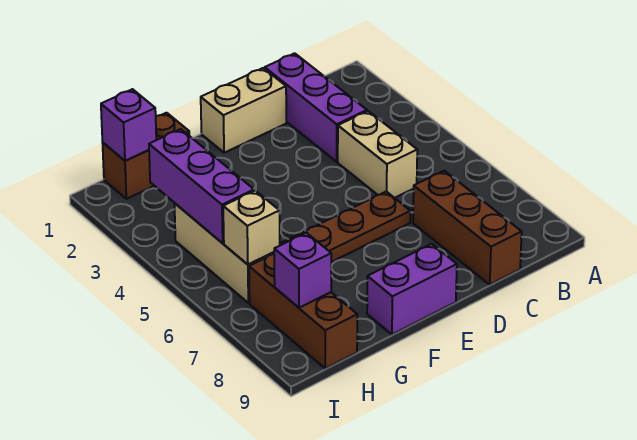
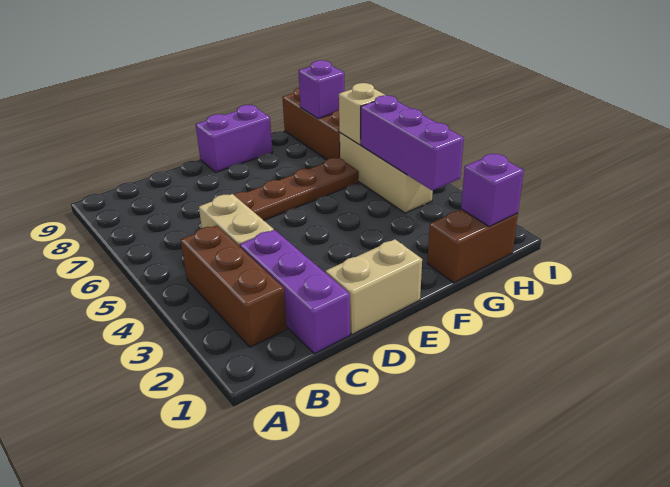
brown brick C7:C9 level 1 -> brown brick B2:B4 level 1

